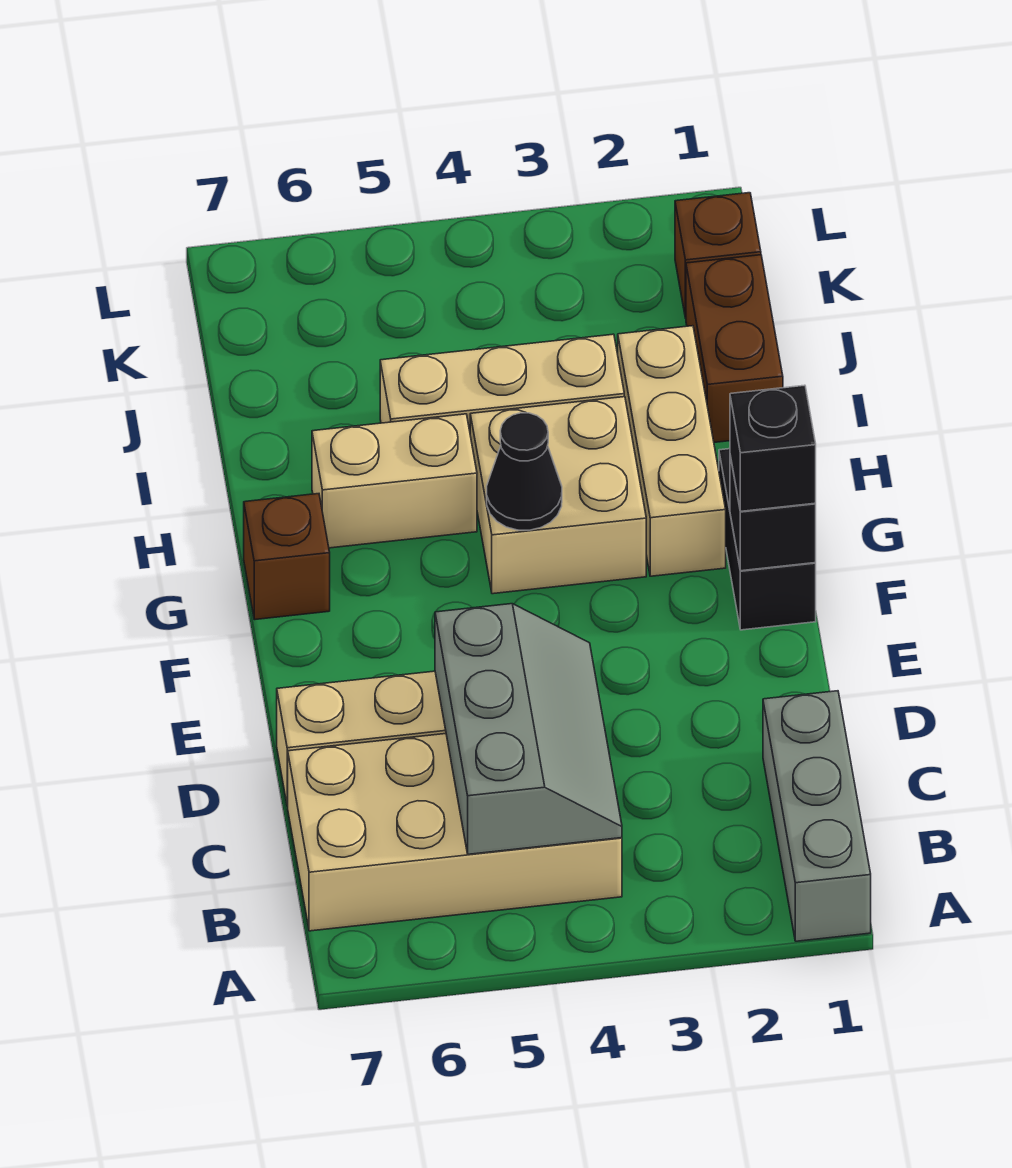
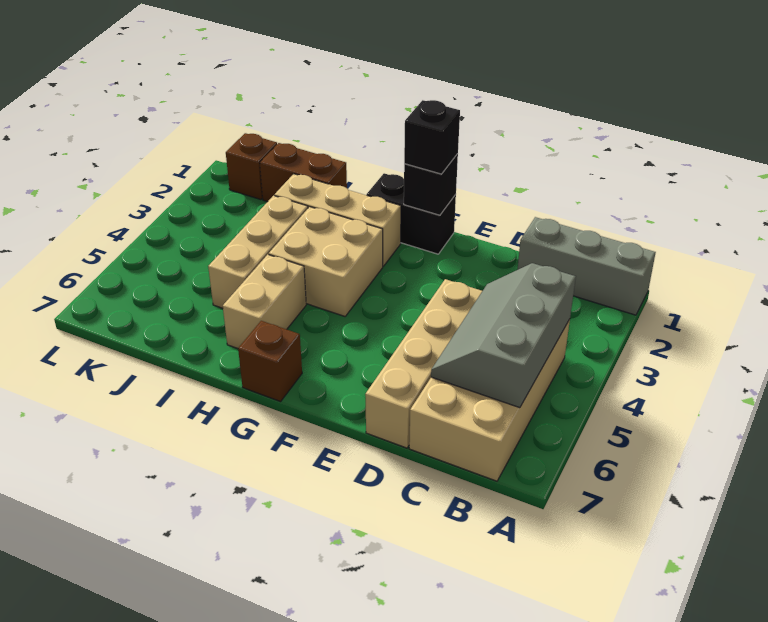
grey slope B4:D5 level 2 top 5 -> grey slope B4:C6 level 2 top B
black cone G4 level 2 -> none

